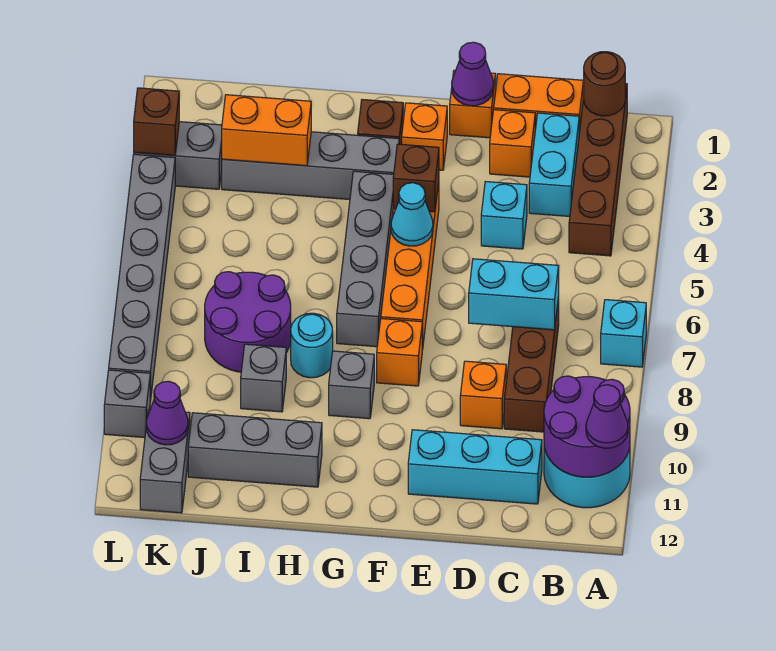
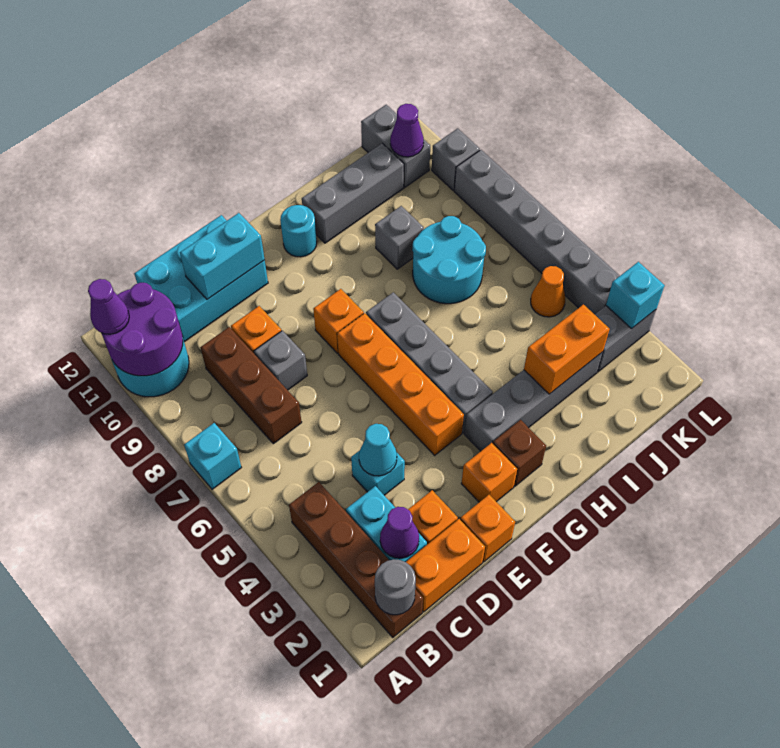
brown round brick B1 level 2 -> grey round brick B1 level 2
cyan brick C7:D7 level 2 -> cyan brick D11:E11 level 2
cyan brick C11:E11 level 1 -> cyan brick C11:E12 level 1
purple cone E1 level 2 -> purple cone C2 level 2
brown brick F4 level 2 -> none
cyan cone F5 level 2 -> cyan cone D4 level 2
grey brick G9 level 1 -> grey brick D8 level 1
cyan round brick H8 level 1 -> cyan round brick G11 level 1
purple round brick I7:J8 level 1 -> cyan round brick I7:J8 level 1
none -> orange cone K5 level 1
brown brick L3 level 2 -> cyan brick L3 level 2

